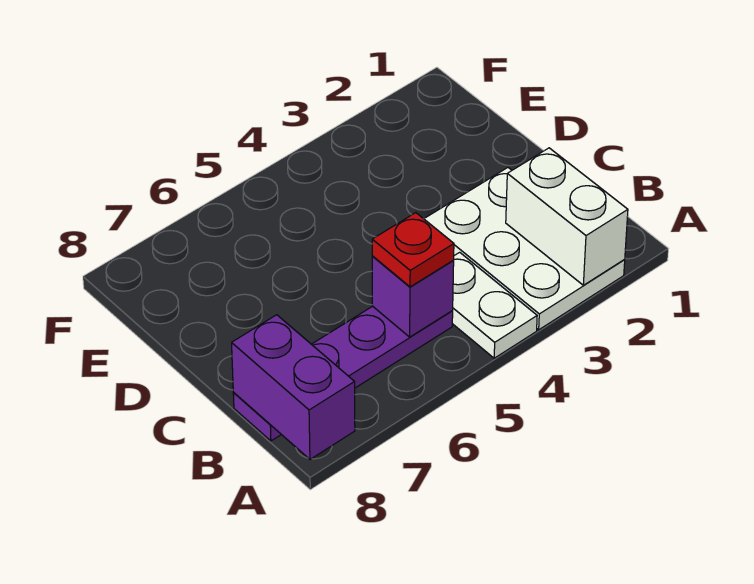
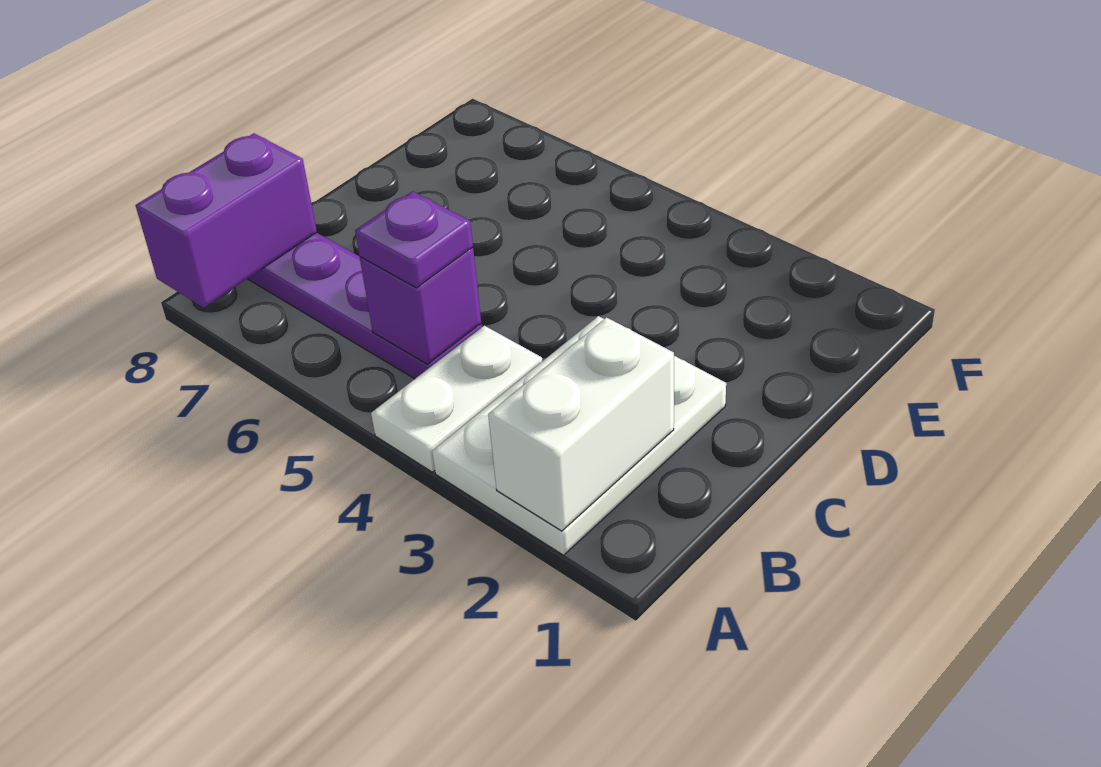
red plate B5 level 3 -> purple plate B5 level 3

